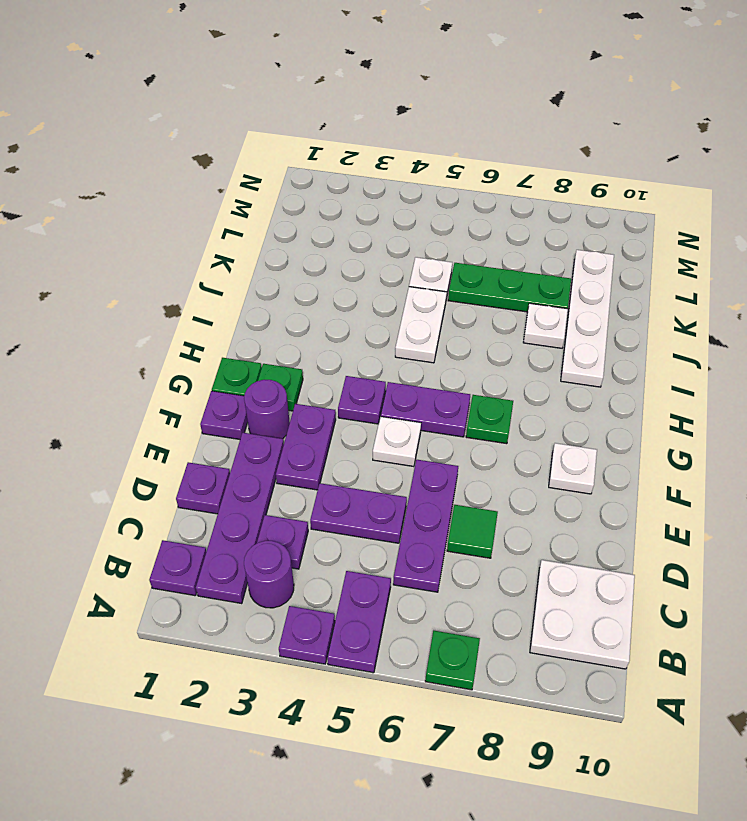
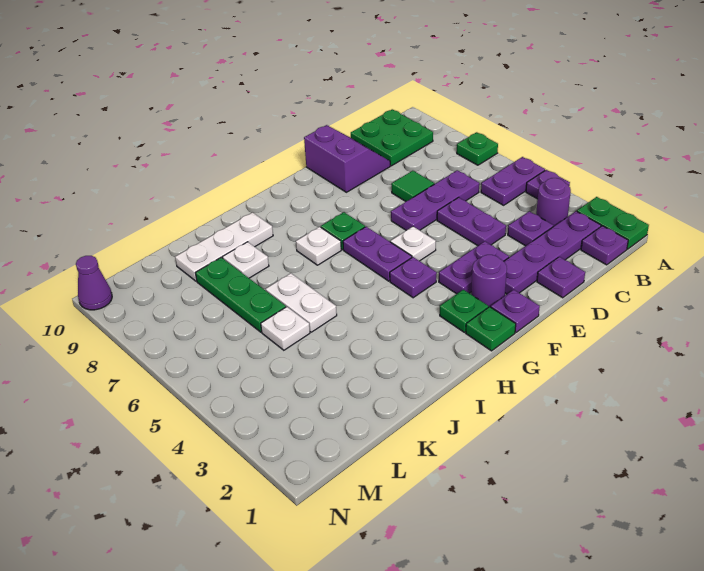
none -> green plate A1:A2 level 1
white plate B9:C10 level 1 -> green plate B9:C10 level 1
none -> purple slope D9:E10 level 1 top E
white plate F9 level 1 -> white plate H7 level 1
white plate I5:J5 level 1 -> white plate J5:J6 level 1
white plate I9:L9 level 1 -> white plate I9:K9 level 1
none -> purple cone N10 level 1

